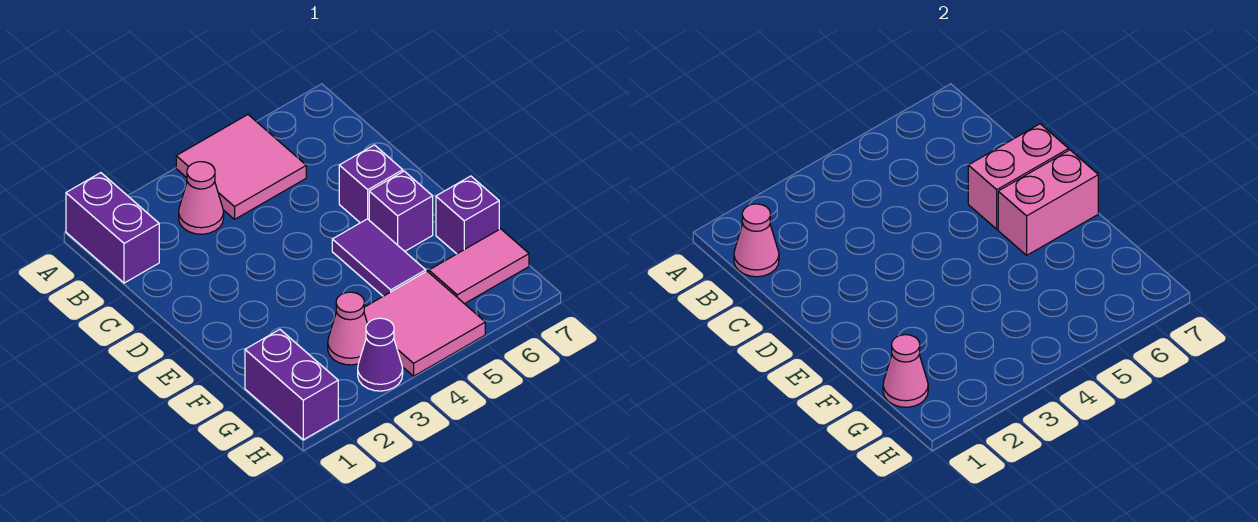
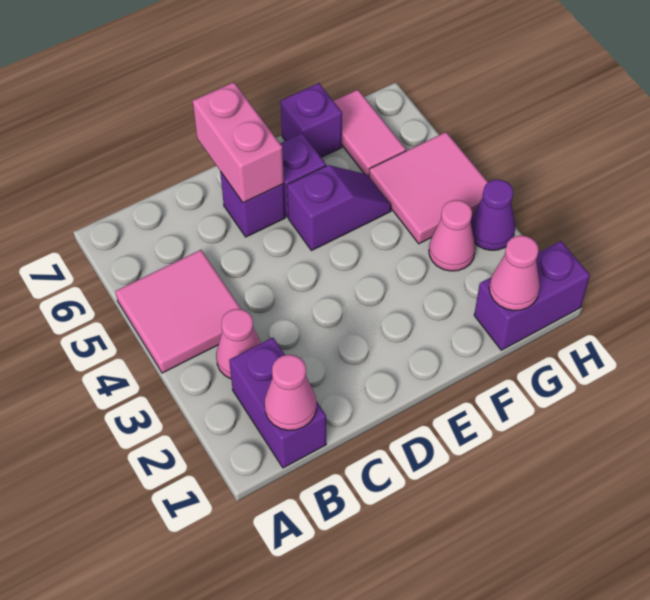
purple brick A1:B1 level 1 -> purple brick B1:B2 level 1
purple tile E5:F5 level 1 -> purple slope E5:F5 level 1 top E
pink brick E6:E7 level 2 -> none

